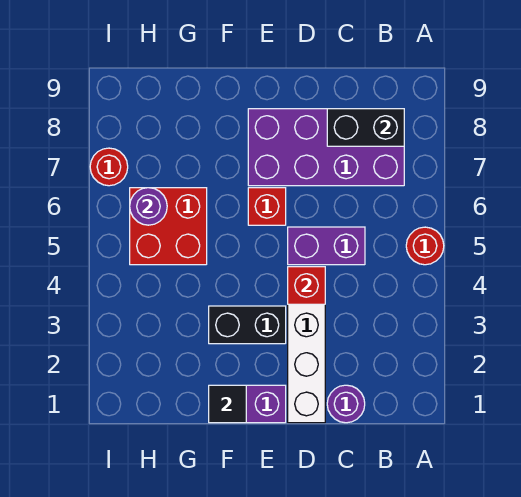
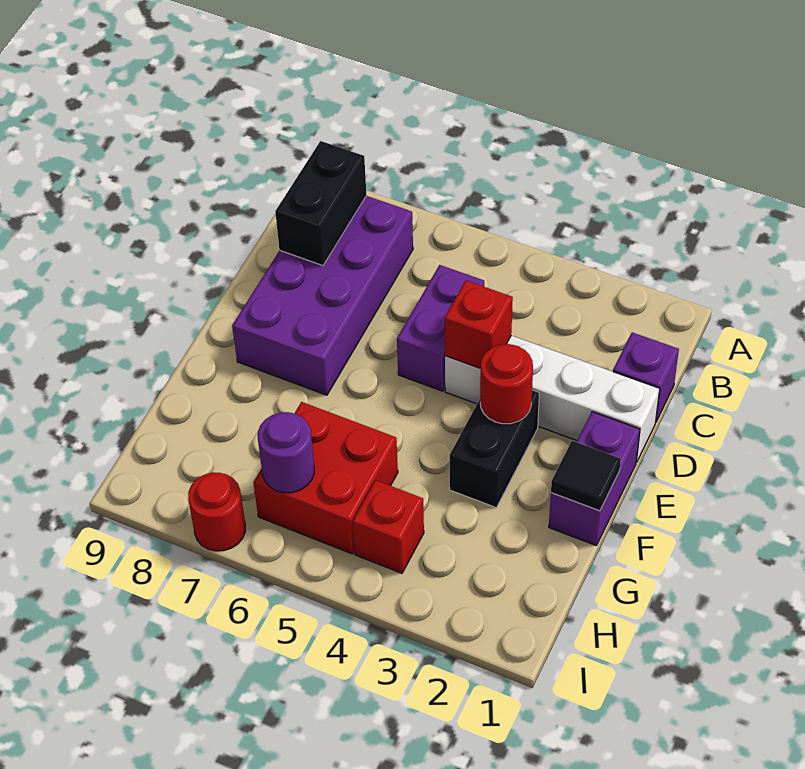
red round brick A5 level 1 -> red round brick E3 level 2
purple round brick C1 level 1 -> purple brick C1 level 1
red brick E6 level 1 -> red brick H4 level 1

